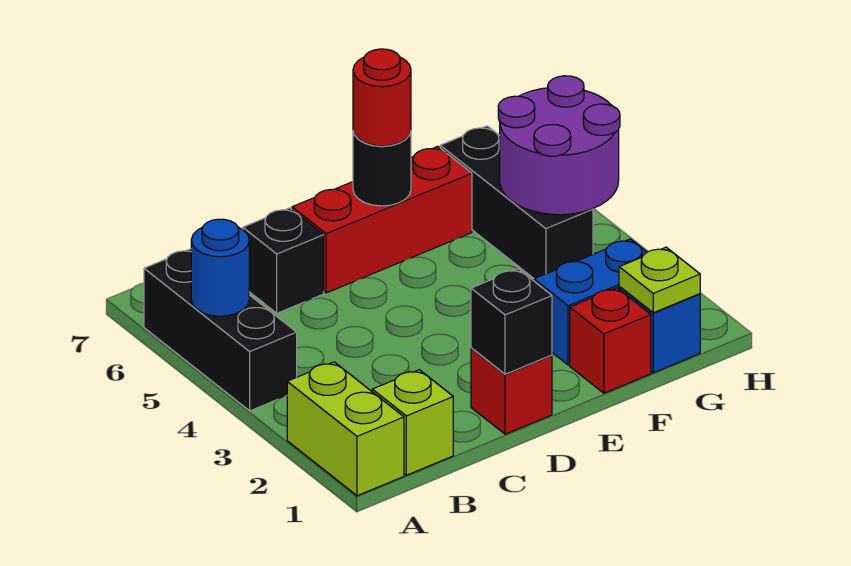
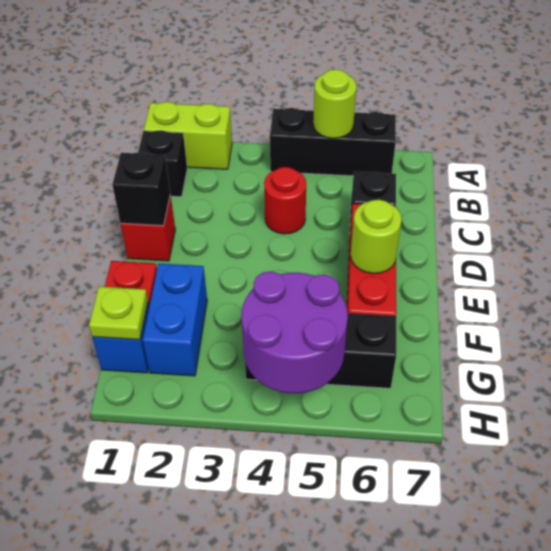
blue round brick A5 level 2 -> lime round brick A5 level 2
lime brick B1 level 1 -> black brick B1 level 1
black round brick E6 level 2 -> lime round brick E6 level 2
red round brick E6 level 3 -> red round brick C4 level 1

